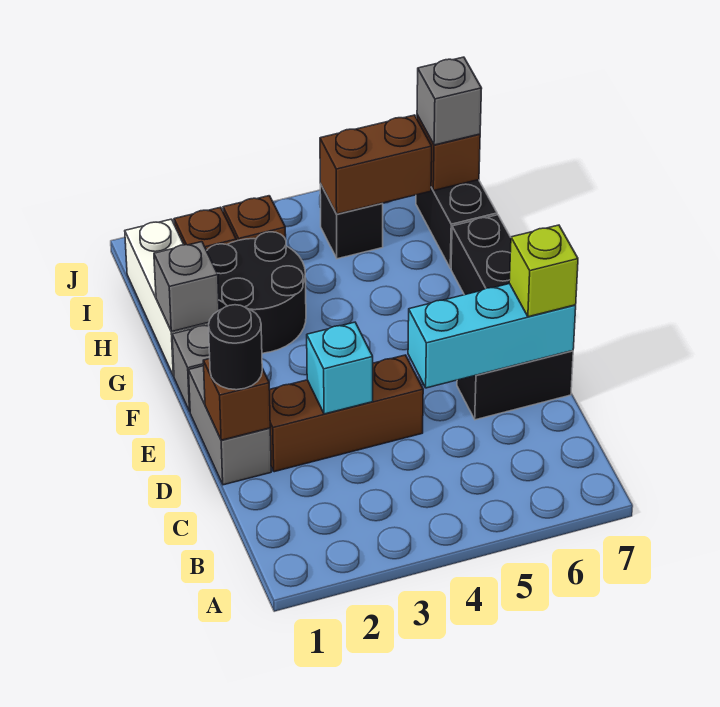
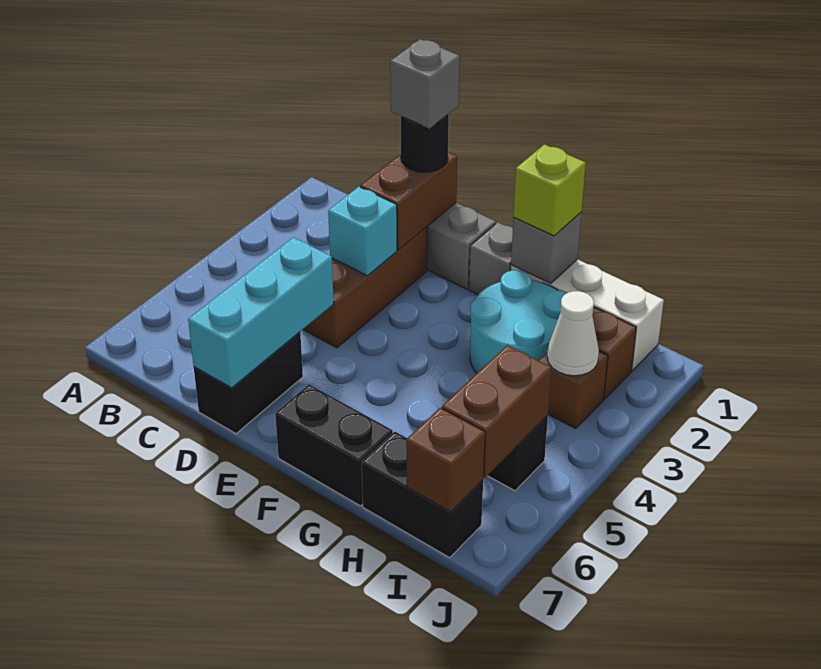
brown brick D1 level 2 -> brown brick D1:D2 level 2
lime brick D7 level 3 -> lime brick G1 level 3
black round brick G2:H3 level 1 -> cyan round brick G2:H3 level 1
none -> white cone I3 level 2
grey brick I7 level 3 -> grey brick D1 level 4

